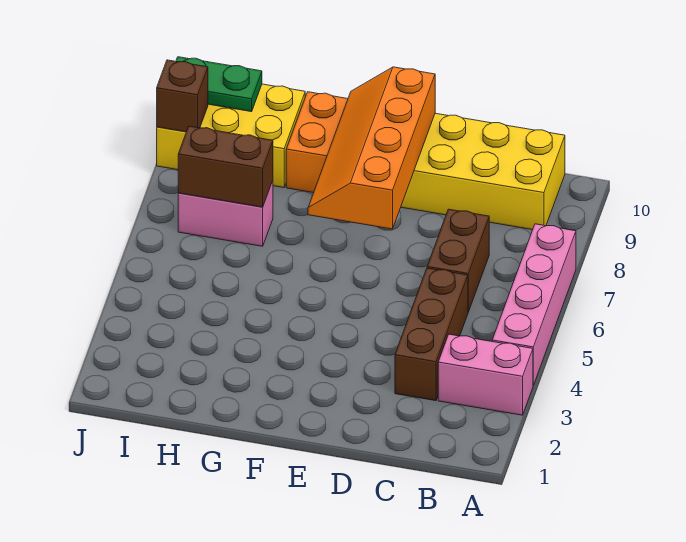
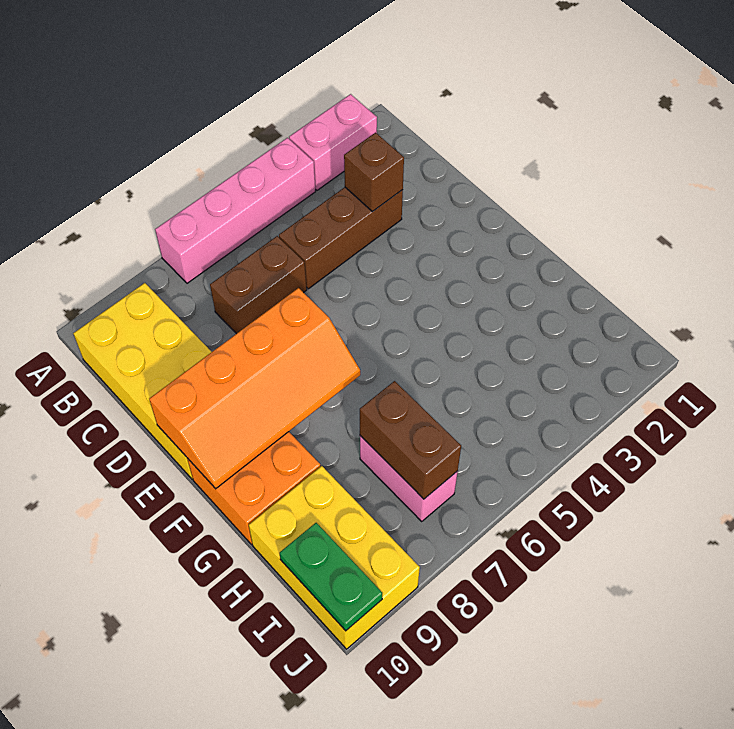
pink brick A3:B3 level 1 -> pink brick A2:A3 level 1
brown brick J9 level 2 -> brown brick C3 level 2

